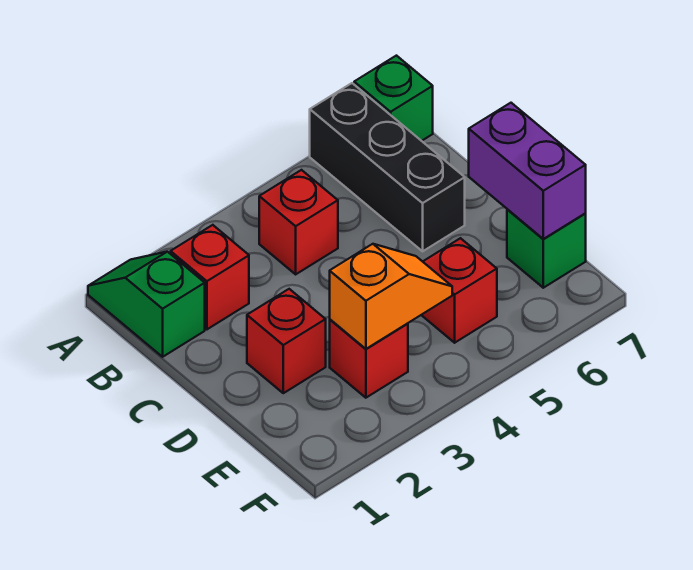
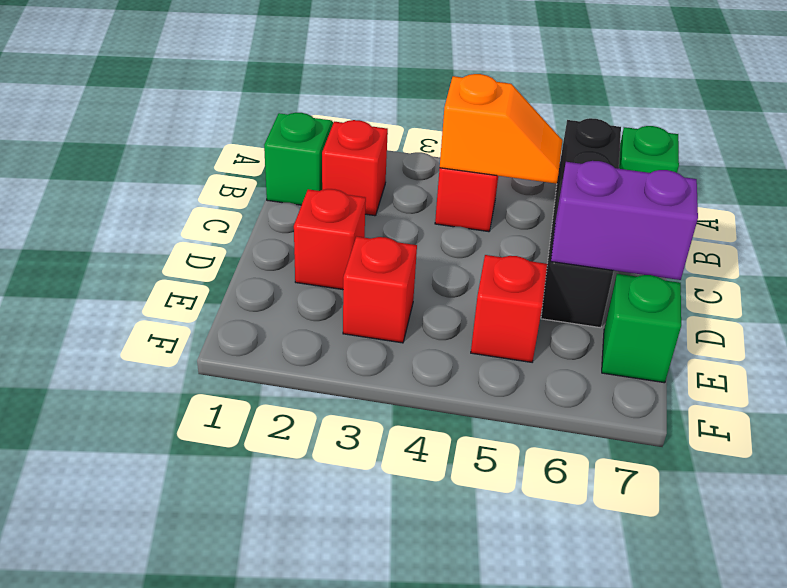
black brick A6:C6 level 1 -> black brick A6:D6 level 1
purple brick D7:E7 level 2 -> purple brick D6:D7 level 2
orange slope E3:E4 level 2 top 3 -> orange slope B4:B5 level 2 top 4

